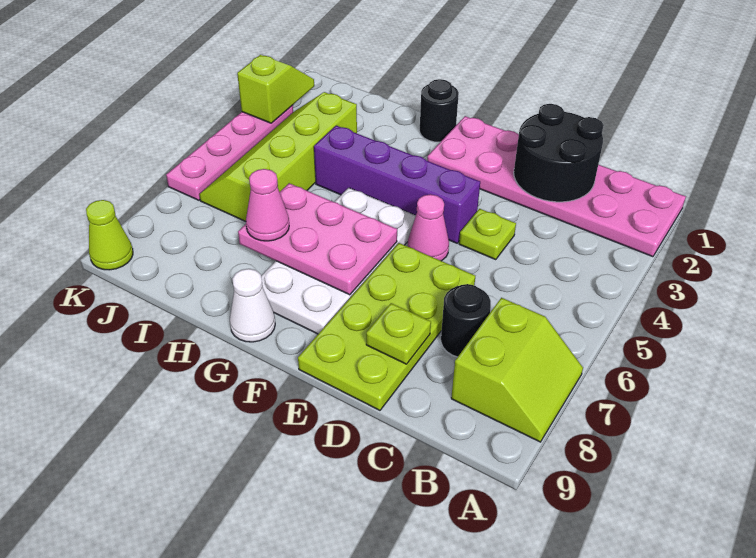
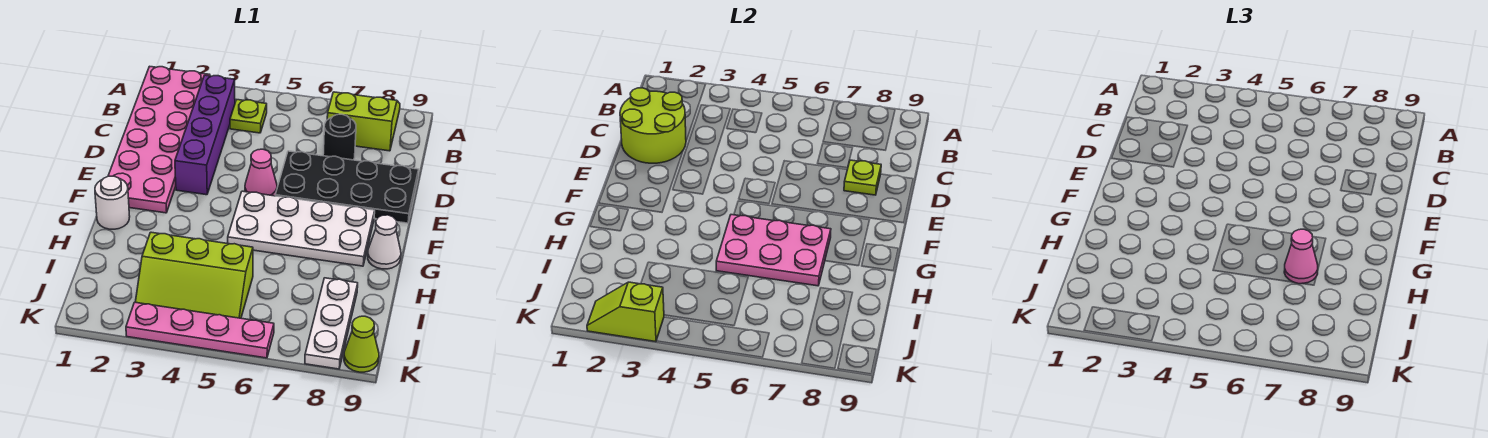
black round brick C1:D2 level 2 -> lime round brick C1:D2 level 2
lime plate D4 level 1 -> lime plate B4 level 1
lime plate D6:E9 level 1 -> black plate D6:E9 level 1
purple brick E4:H4 level 1 -> purple brick B3:E3 level 1
pink plate F6:H7 level 2 -> pink plate G5:H7 level 2
black round brick G1 level 1 -> white round brick G1 level 1
lime slope I3:J6 level 1 top I -> lime slope I3:J5 level 1 top I
none -> white plate I8:K8 level 1

